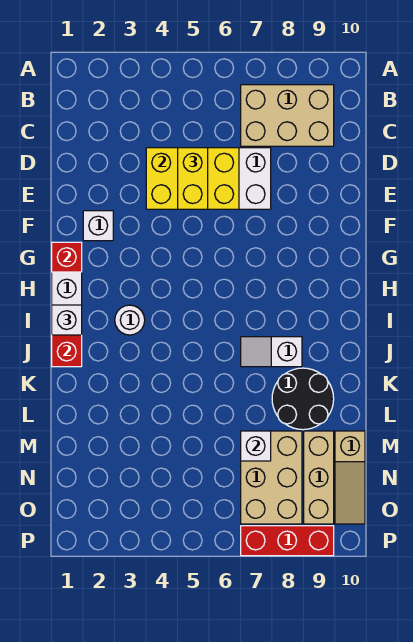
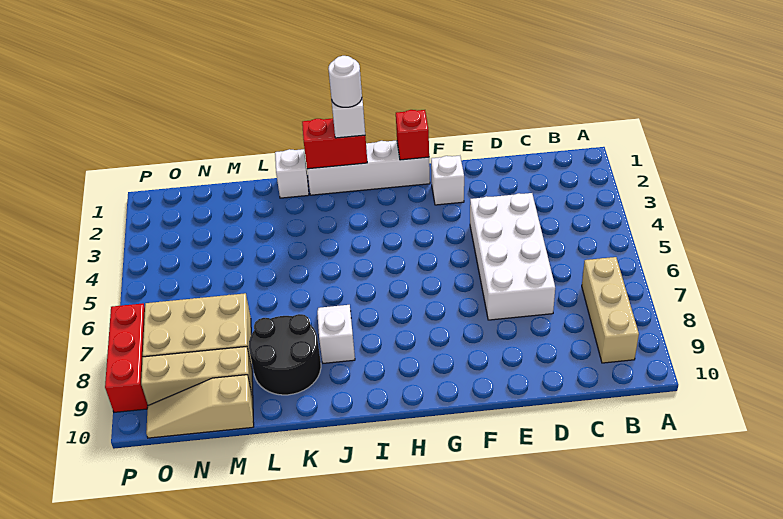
tan brick B7:C9 level 1 -> tan brick B7:B9 level 1
yellow brick D4:E6 level 2 -> none
yellow brick D5:E5 level 3 -> none
white round brick I3 level 1 -> white round brick I1 level 4
white brick M7 level 2 -> white brick K1 level 1

